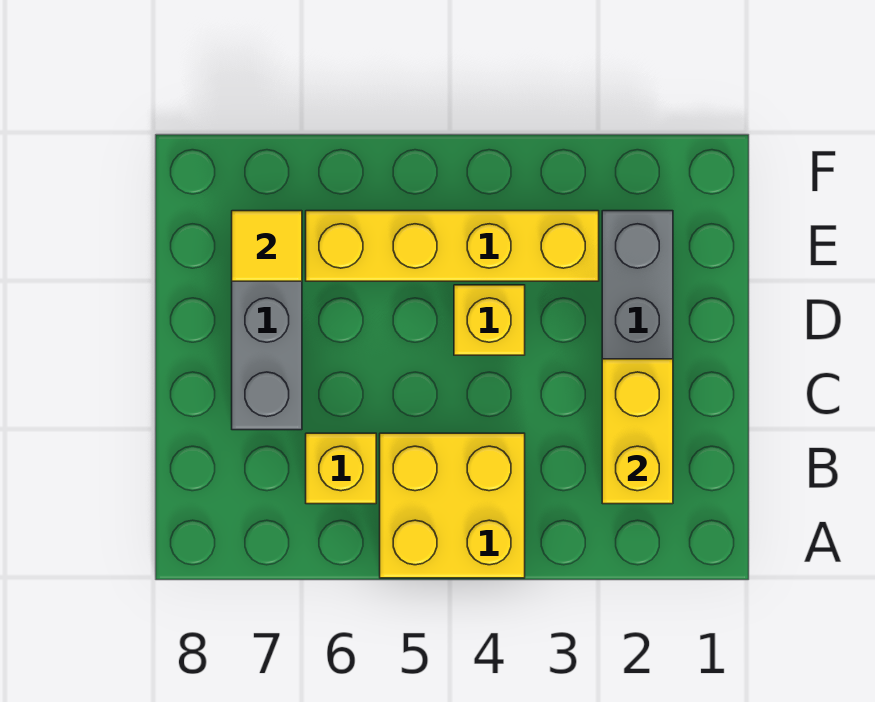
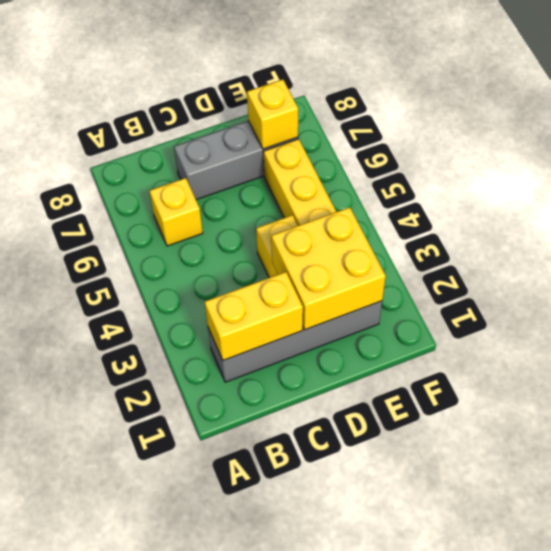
yellow brick A4:B5 level 1 -> yellow brick D2:E3 level 2
yellow tile E7 level 2 -> yellow brick E7 level 2

